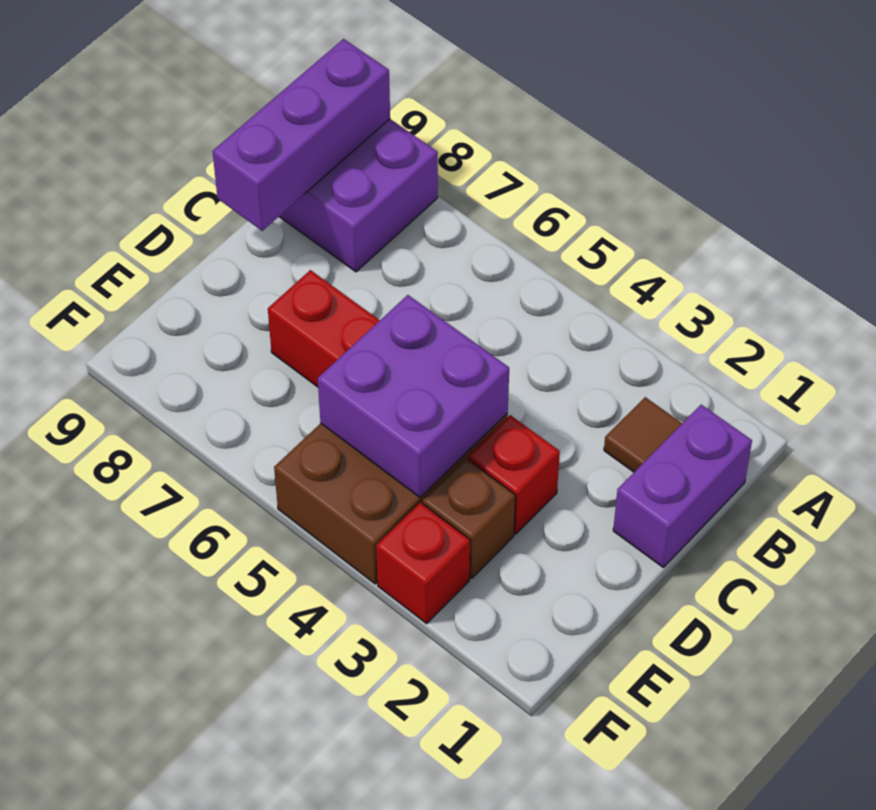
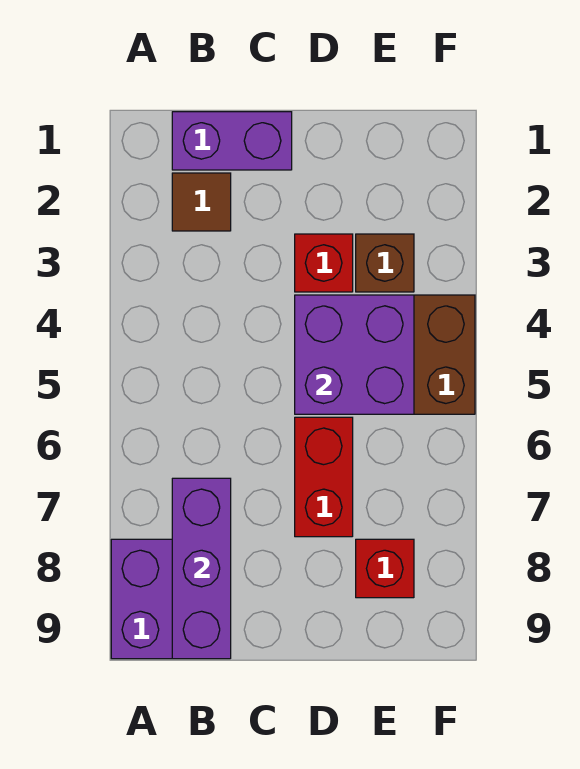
purple brick A9:C9 level 2 -> purple brick B7:B9 level 2
red brick F3 level 1 -> red brick E8 level 1

